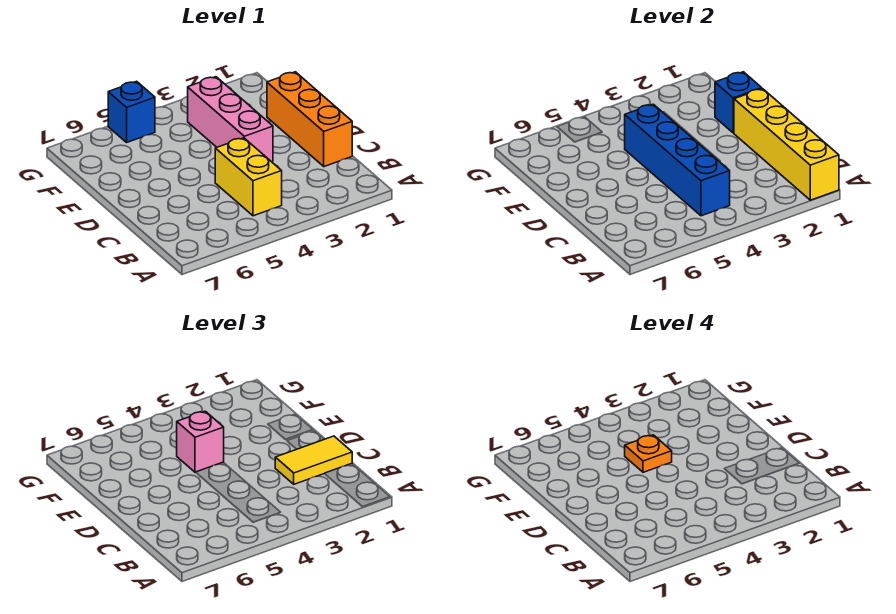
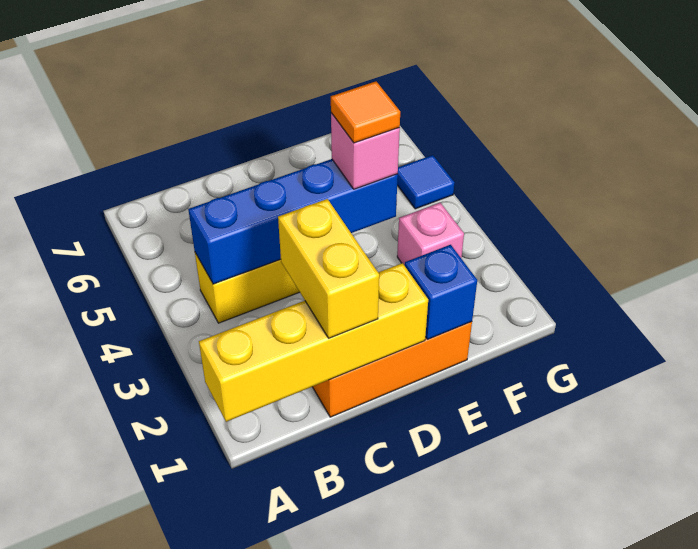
yellow tile C1:C2 level 3 -> yellow brick C1:C2 level 3
pink brick D3:F3 level 1 -> pink brick F3 level 1
orange plate E4 level 4 -> orange tile E4 level 4
blue brick G5 level 1 -> blue tile G5 level 1

